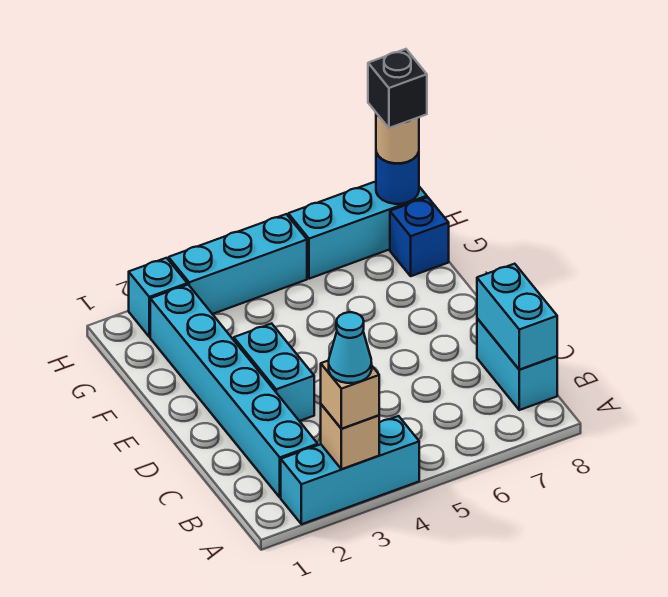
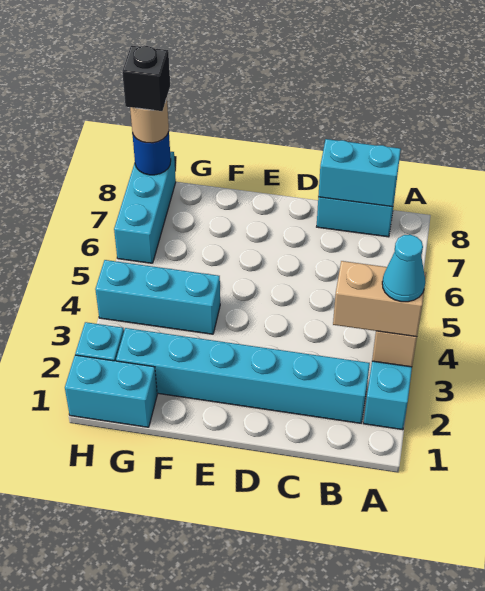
tan brick A3 level 3 -> tan brick A3:B3 level 3
cyan brick D3:E3 level 1 -> cyan brick G1:H1 level 1
blue brick G8 level 1 -> none
cyan brick H3:H5 level 1 -> cyan brick F4:H4 level 1

